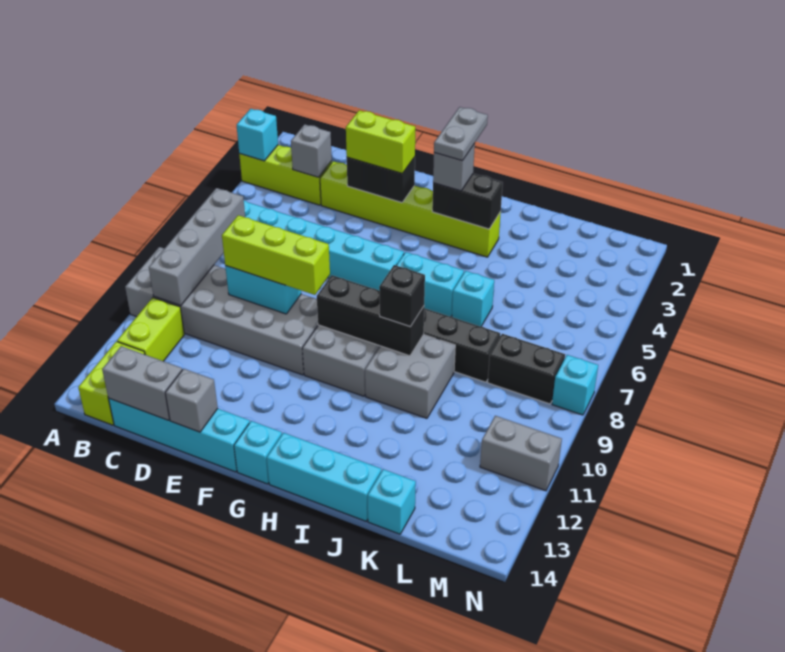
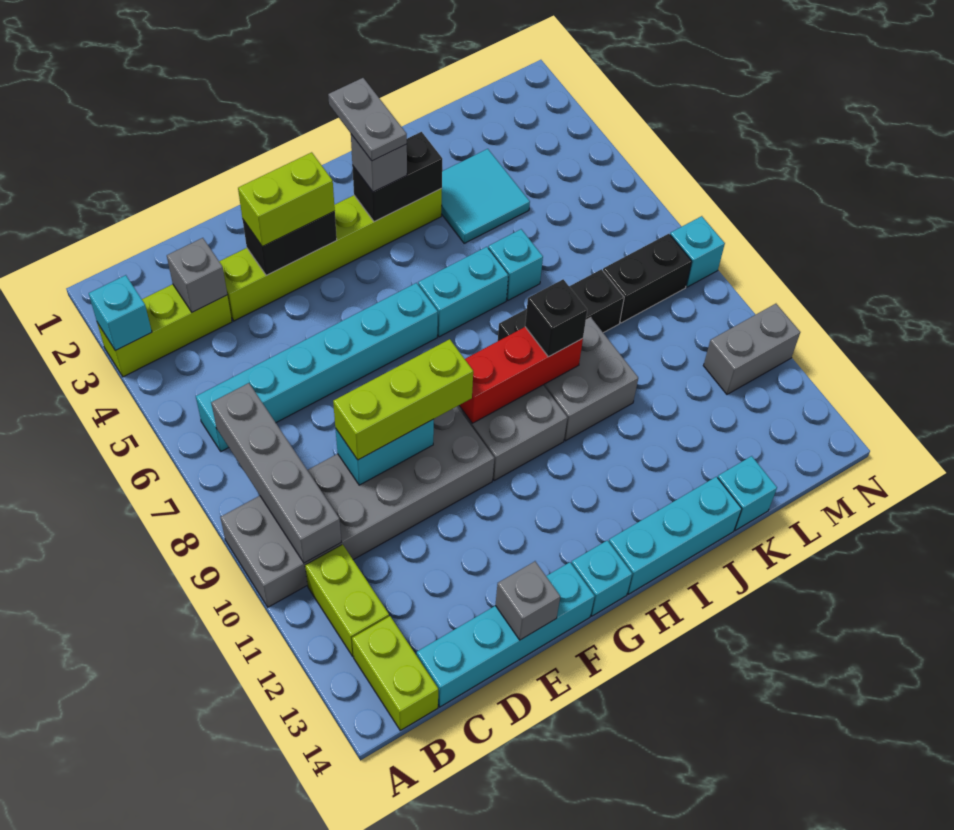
grey brick C14:D14 level 2 -> none
black brick G9:I9 level 2 -> red brick G9:I9 level 2
none -> cyan tile J3:K4 level 1

